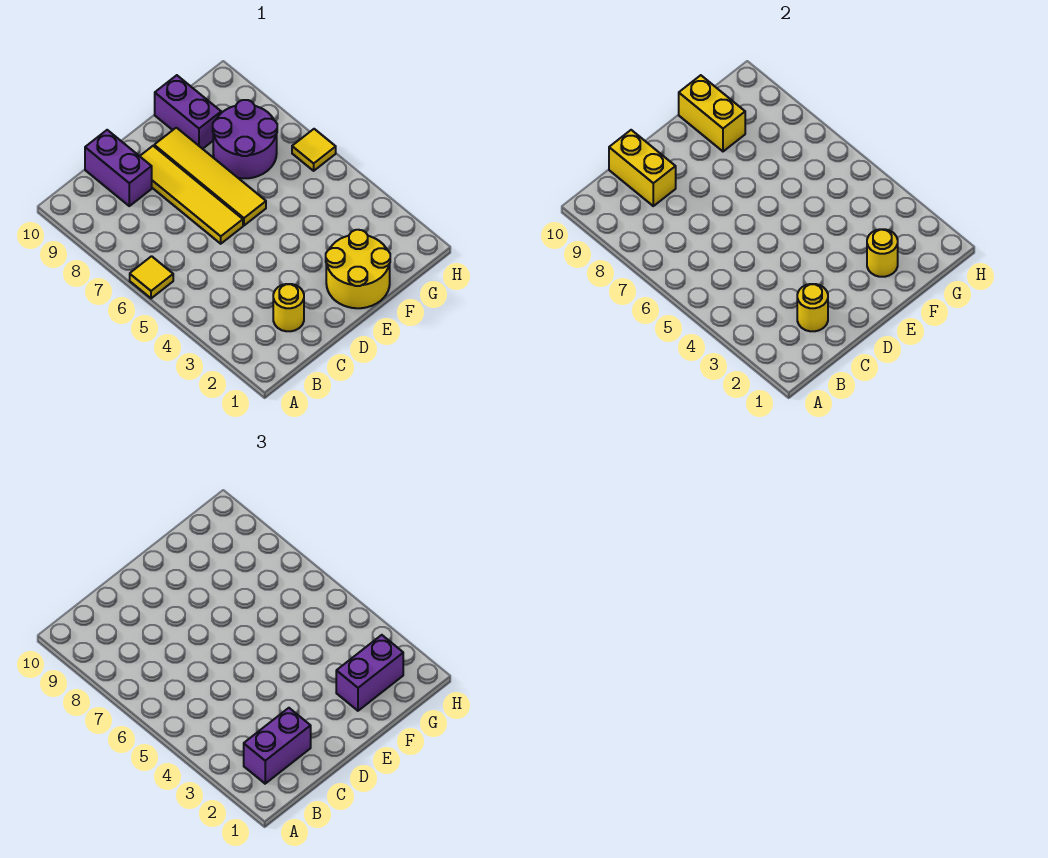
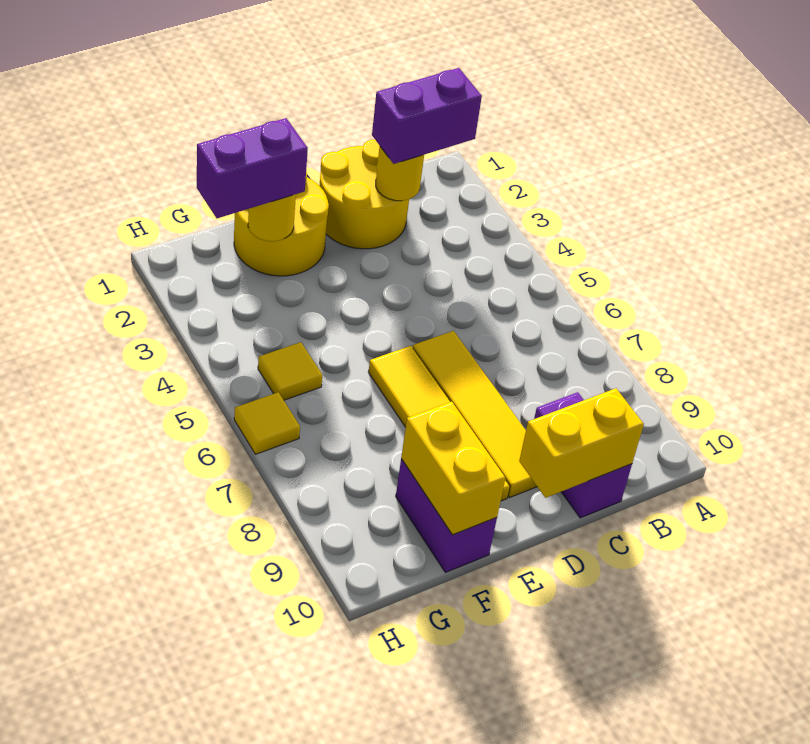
yellow tile A6 level 1 -> yellow tile G5 level 1
yellow round brick C2 level 1 -> yellow round brick C1:D2 level 1
yellow brick C9:C10 level 2 -> yellow brick C10:D10 level 2
purple round brick F7:G8 level 1 -> none

